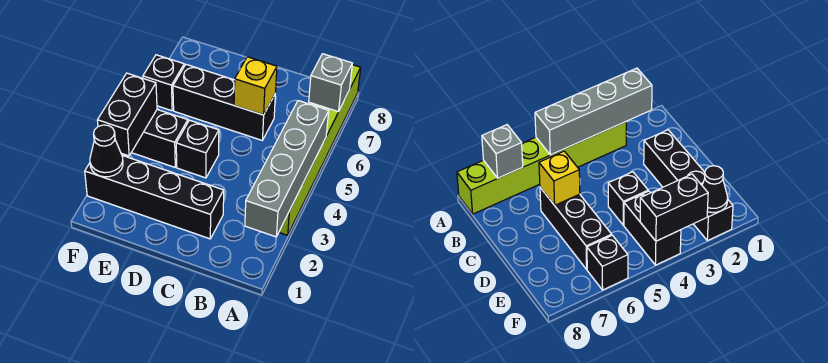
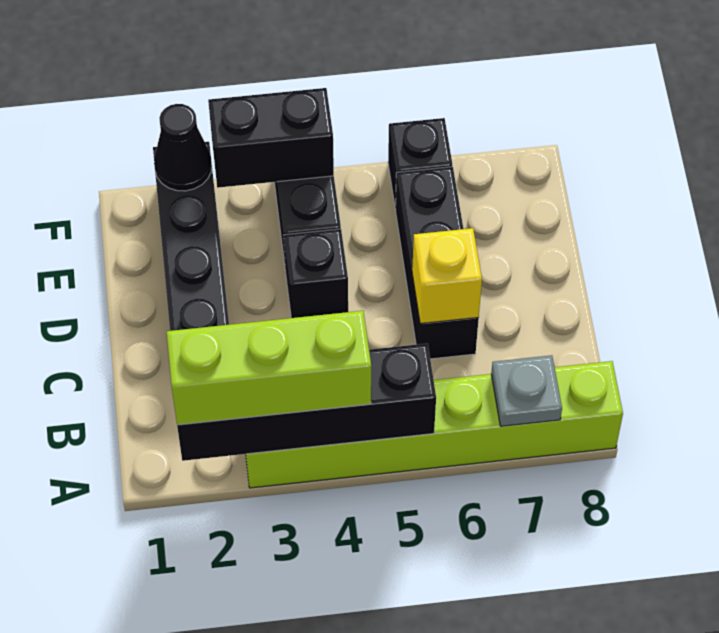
grey brick A2:A5 level 2 -> black brick A2:A5 level 2
none -> lime brick A2:A4 level 3
grey brick A7 level 2 -> grey plate A7 level 2

